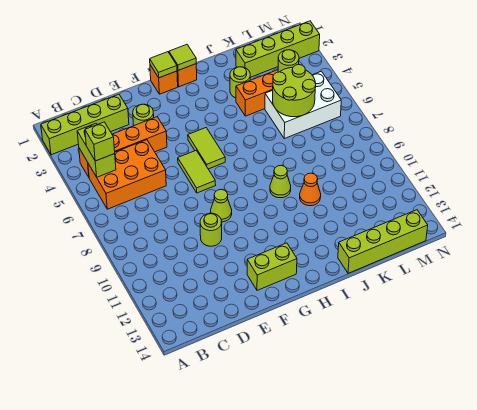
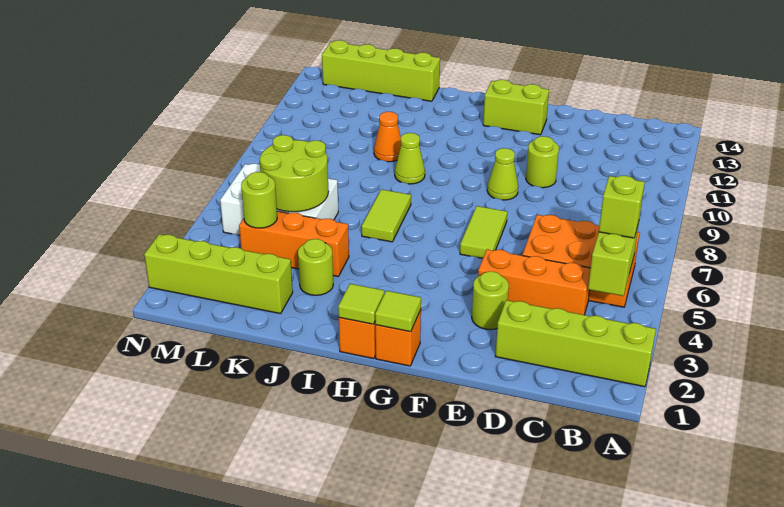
orange brick B4:E4 level 1 -> orange brick C4:E4 level 1
lime tile G5:G6 level 1 -> lime tile I6:I7 level 1

